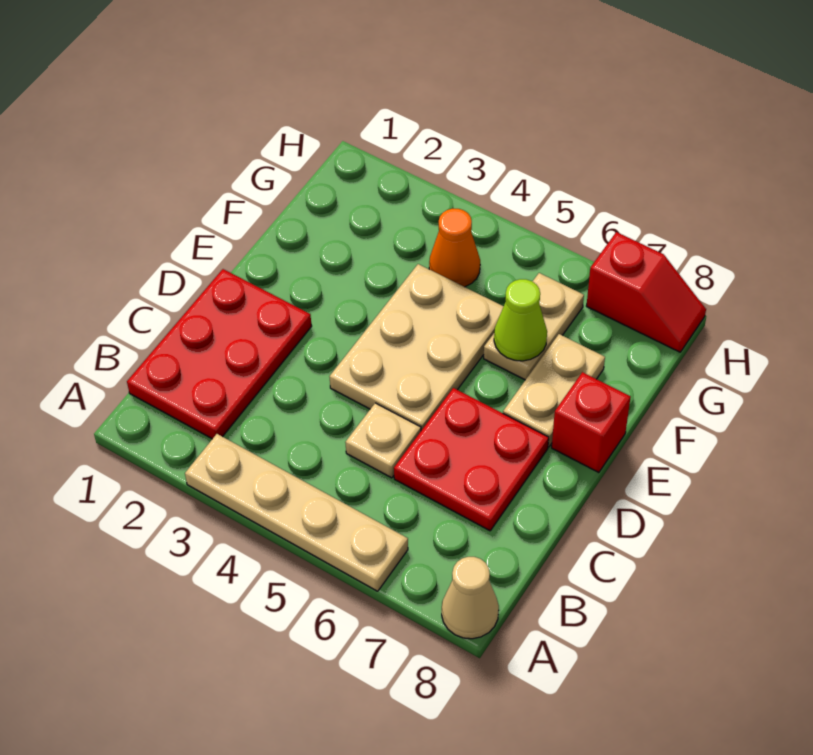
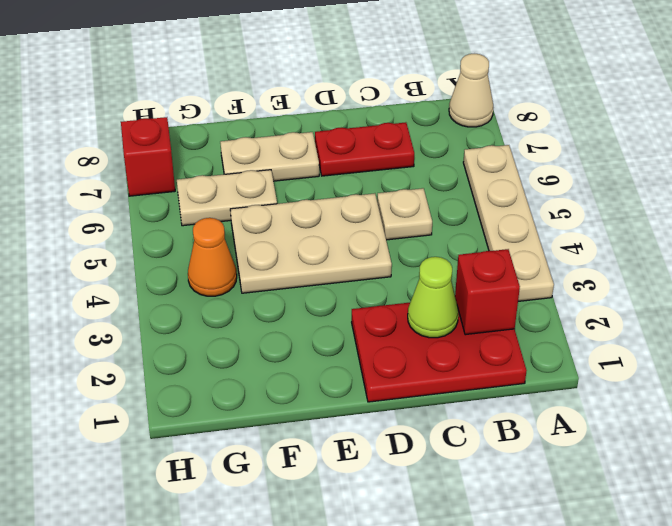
red plate C6:D7 level 1 -> red plate C7:D7 level 1
red brick E8 level 1 -> red brick B2 level 2
lime cone F6 level 2 -> lime cone C2 level 2

